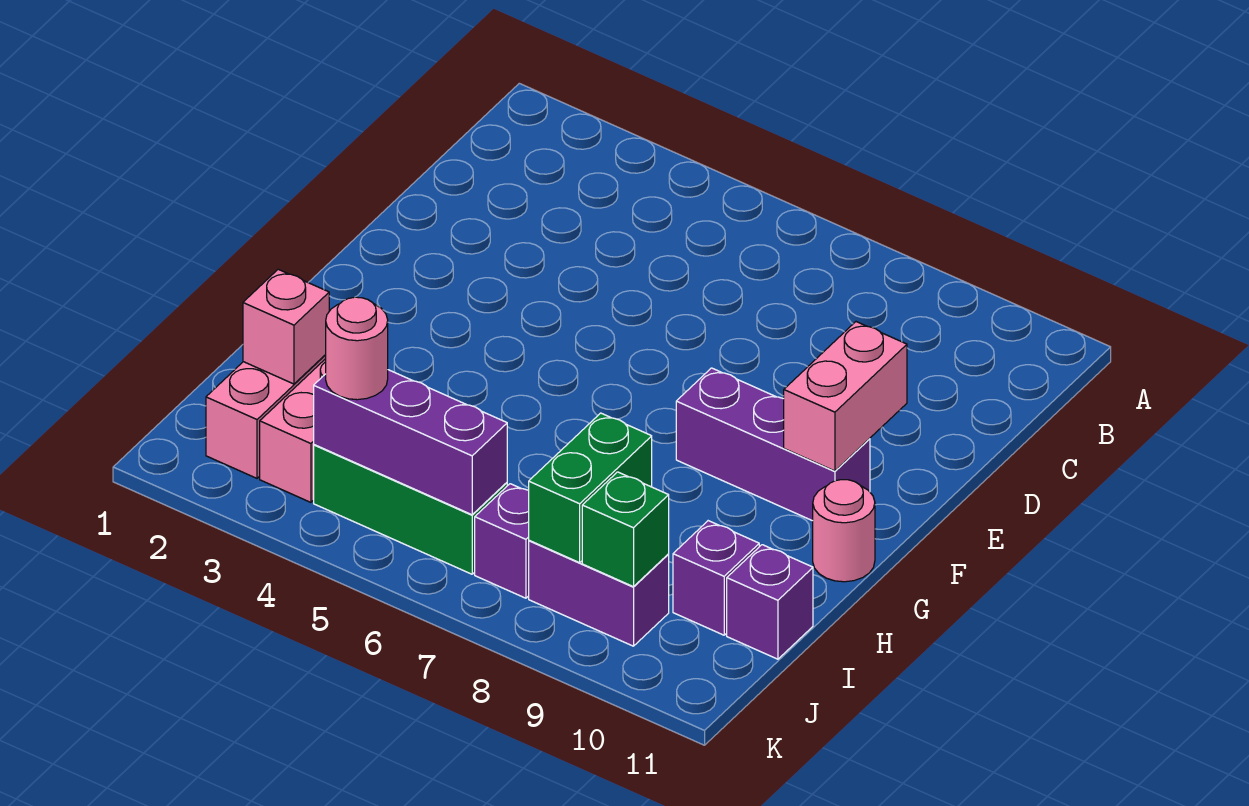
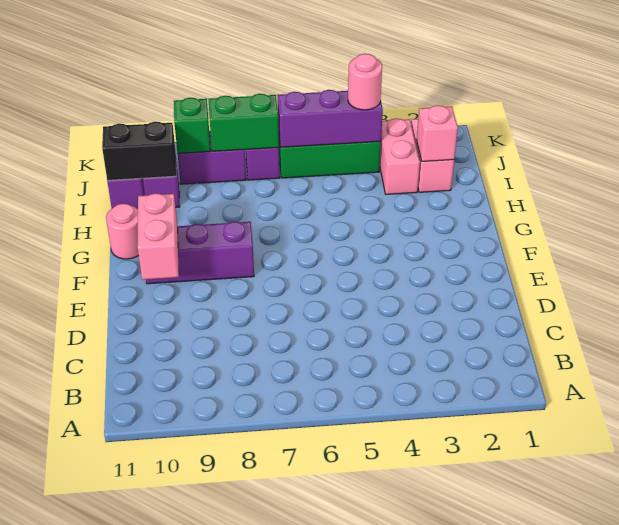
green brick I8:J8 level 2 -> green brick J7:J8 level 2
none -> black brick I10:I11 level 2

